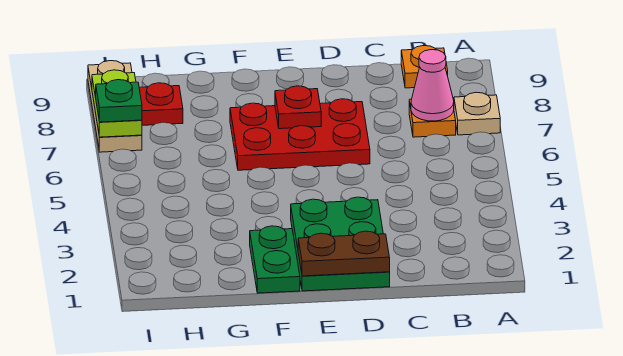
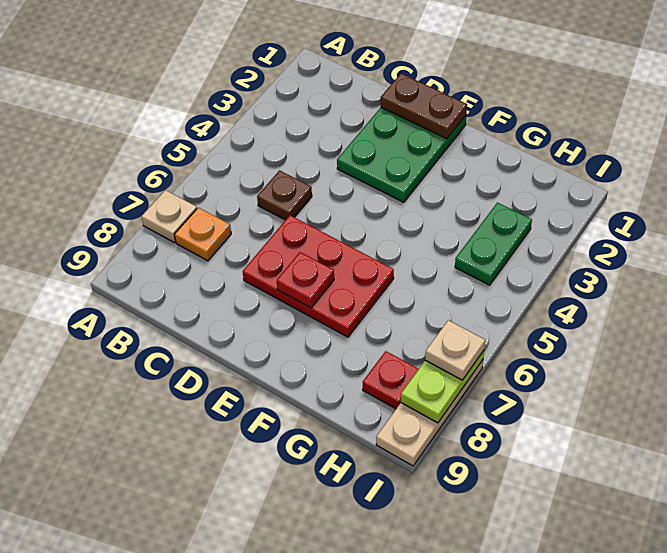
pink cone B7 level 2 -> none
orange plate B9 level 1 -> none
none -> brown plate C5 level 1
green plate F1:F2 level 1 -> green plate H3:H4 level 1
green plate I7 level 3 -> tan plate I7 level 3

